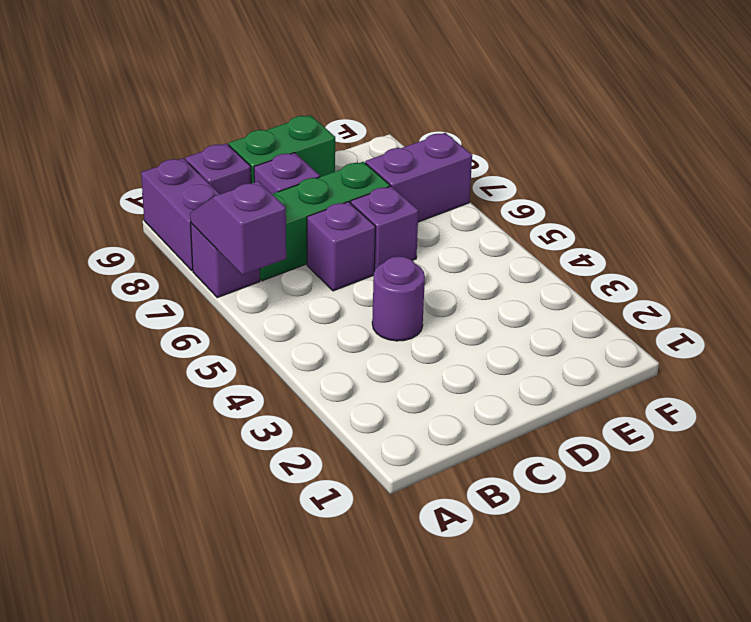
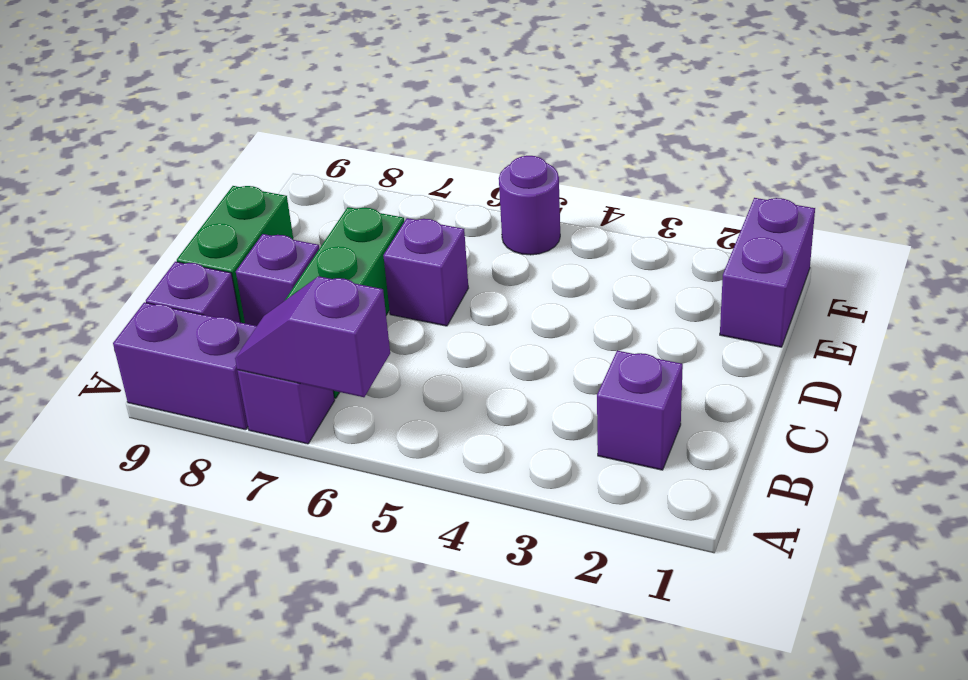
purple round brick C4 level 1 -> purple round brick F5 level 1
purple brick C6 level 1 -> purple brick B2 level 1
purple brick E7:F7 level 1 -> purple brick E1:F1 level 1

